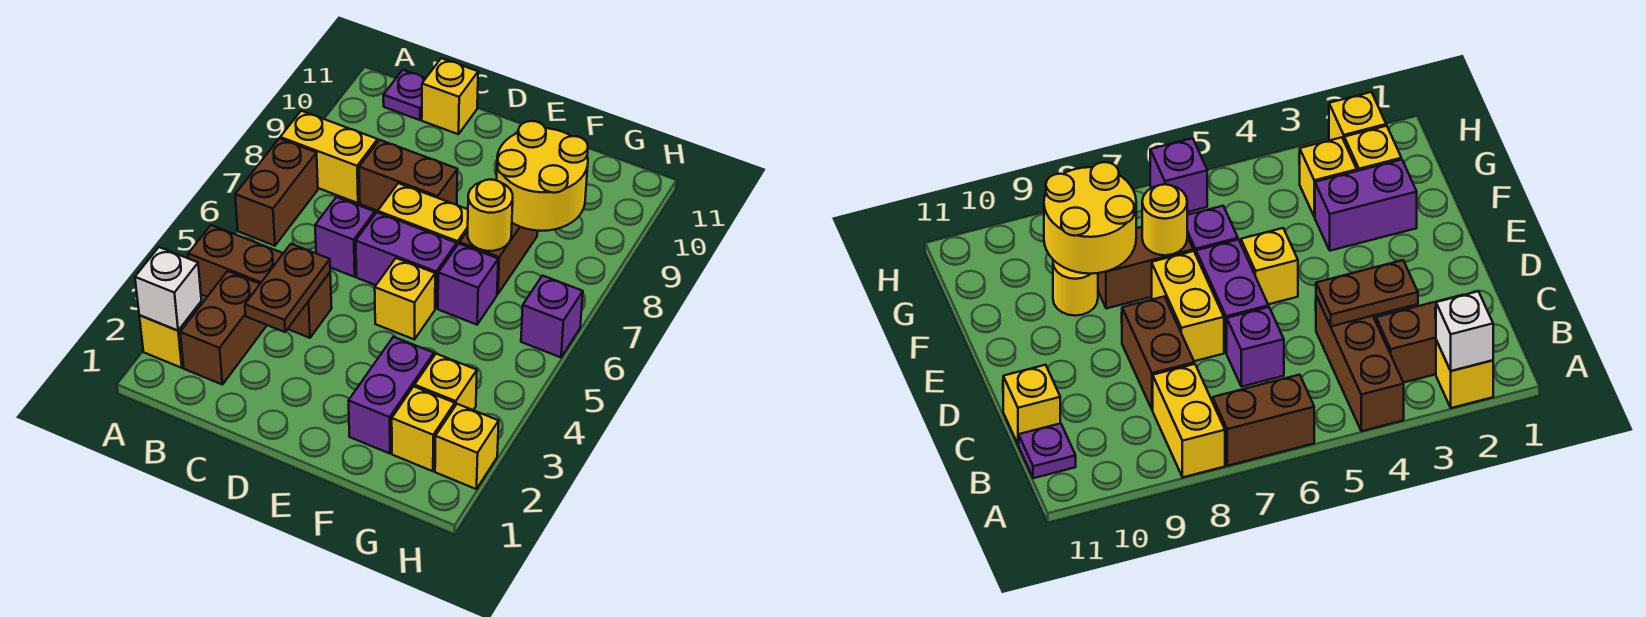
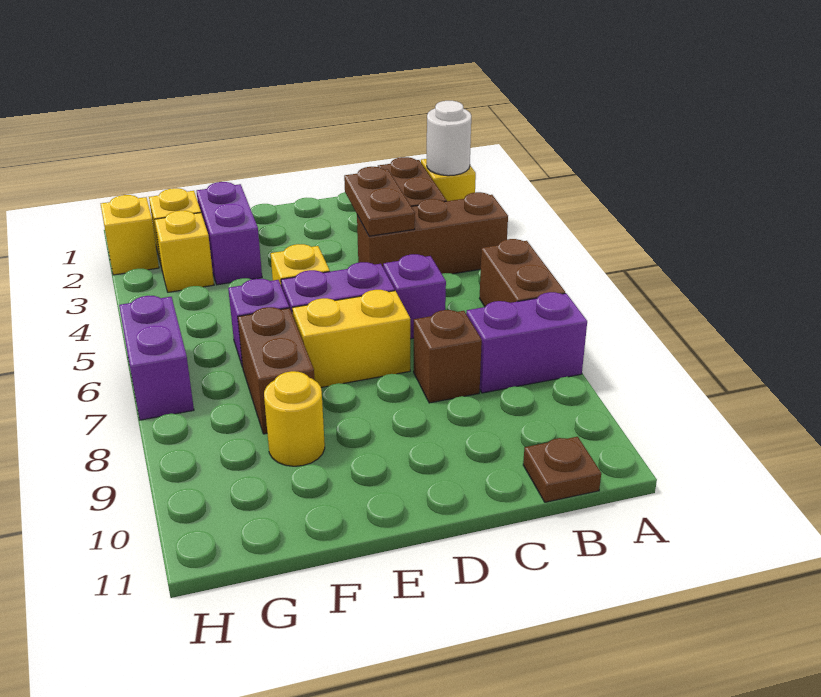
white brick A2 level 2 -> white round brick A2 level 2
yellow brick A8:B8 level 1 -> purple brick A8:B8 level 1
purple plate B11 level 1 -> brown plate B11 level 1
brown brick C8:D8 level 1 -> brown brick C8 level 1
yellow brick C11 level 1 -> none
yellow round brick F7 level 2 -> none
yellow round brick F8:G9 level 2 -> none
purple brick H6 level 1 -> purple brick H6:H7 level 1

